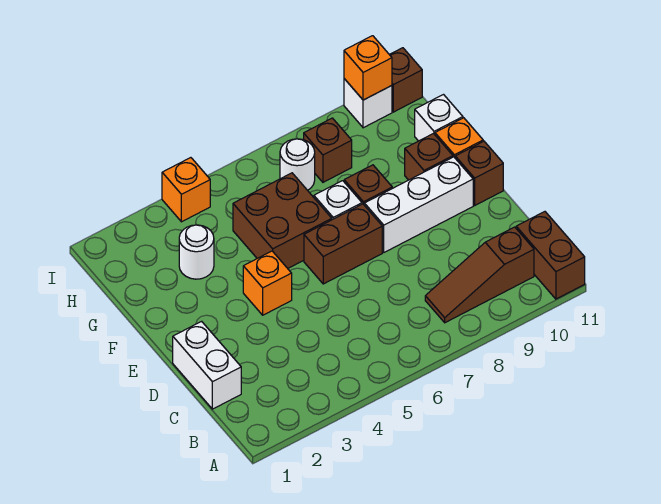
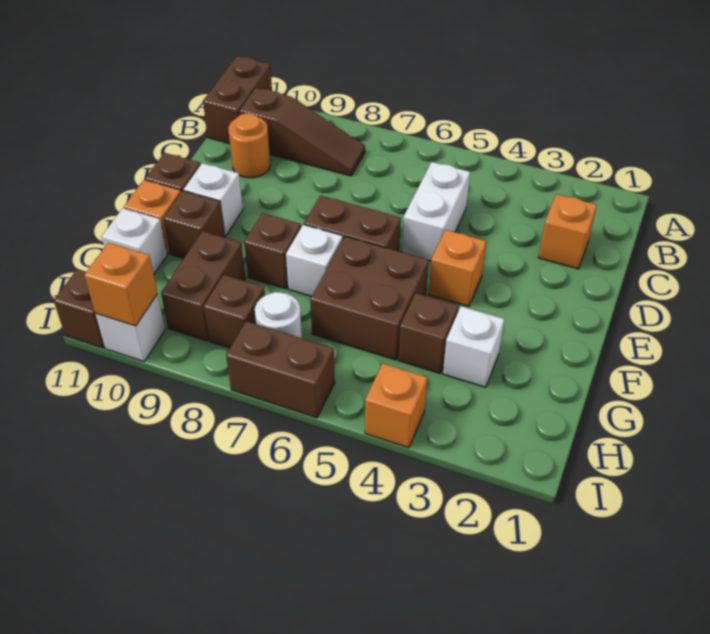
white brick C1:D1 level 1 -> white brick C5:D5 level 1
none -> orange brick C2 level 1
none -> orange round brick C10 level 1
white brick E8:E10 level 1 -> white brick E10 level 1
white round brick G3 level 1 -> white brick G3 level 1
none -> brown brick G4 level 1
none -> brown brick G9:H9 level 1
none -> brown brick I6:I7 level 1

